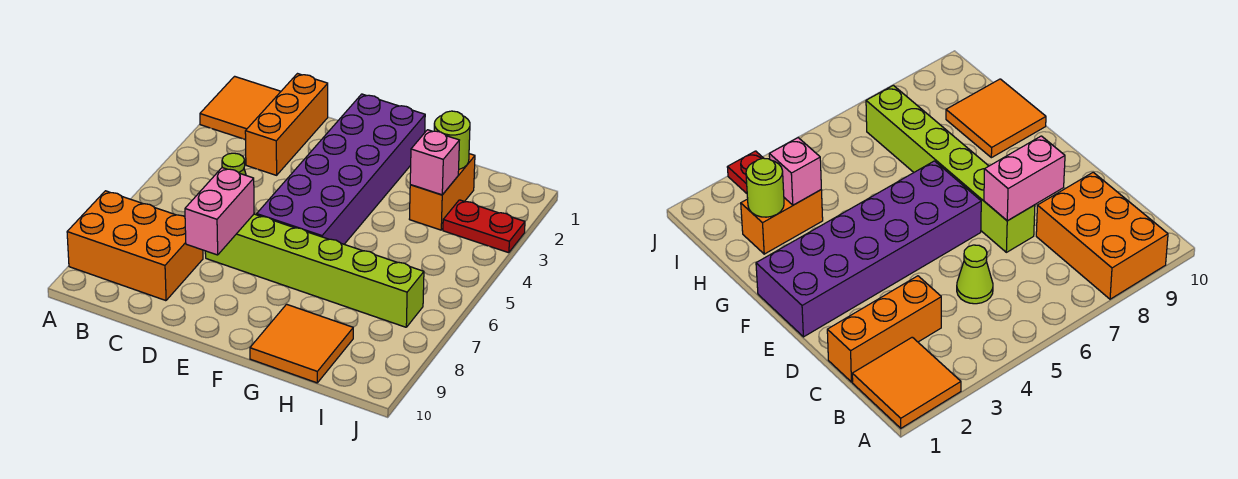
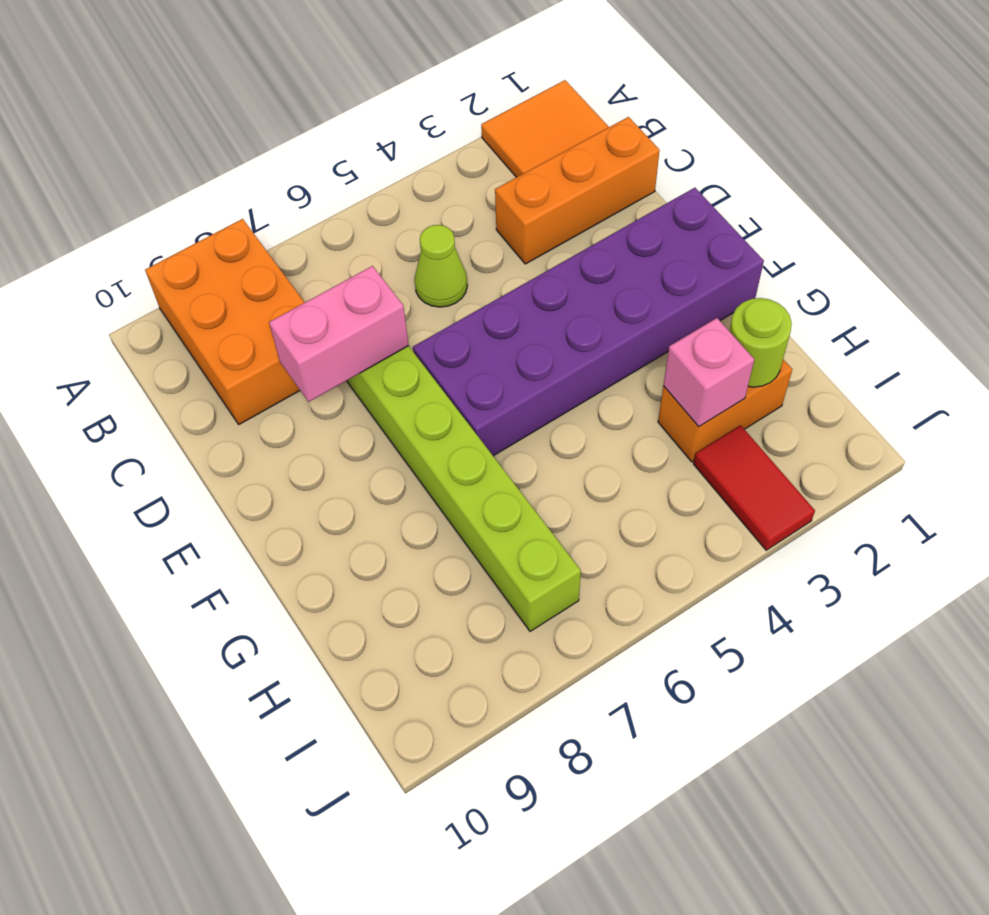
orange tile G9:H10 level 1 -> none
red plate I3:J3 level 1 -> red tile I3:J3 level 1

